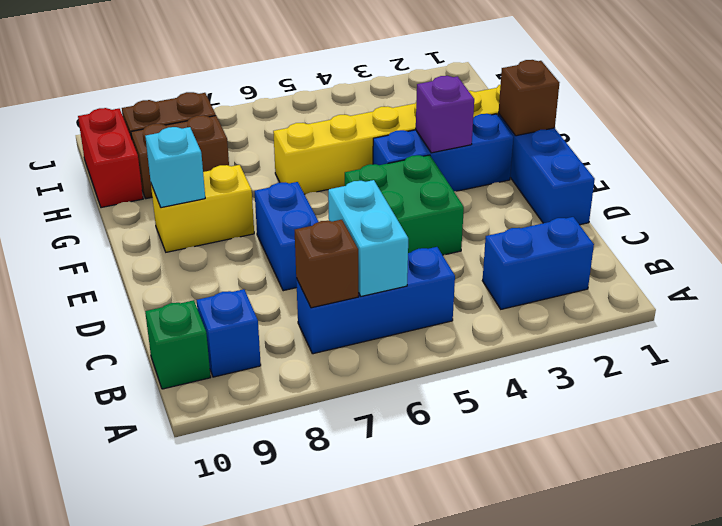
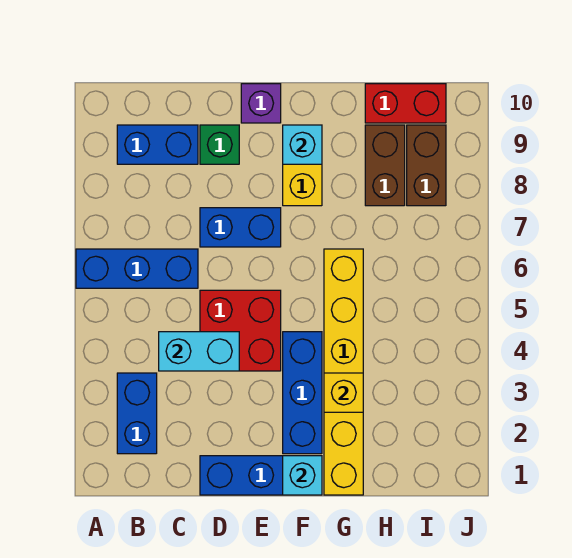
blue brick B5:B7 level 1 -> blue brick A6:C6 level 1
cyan brick B6:C6 level 2 -> cyan brick C4:D4 level 2
brown brick B7 level 2 -> none
blue brick B9 level 1 -> blue brick B9:C9 level 1
green brick B10 level 1 -> green brick D9 level 1
green brick D4:E5 level 1 -> red brick D4:E5 level 1
brown brick F1 level 2 -> cyan brick F1 level 2
purple brick F3 level 2 -> purple brick E10 level 1
none -> yellow brick G3 level 2

